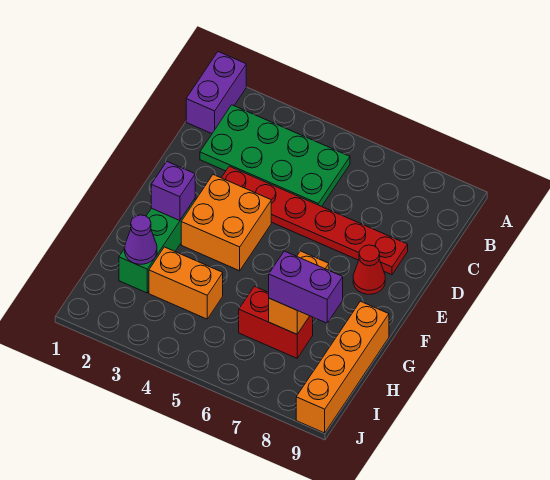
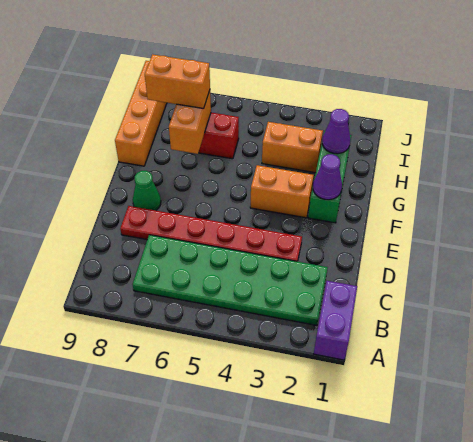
green plate B2:C5 level 1 -> green plate B2:C7 level 1
orange brick E3:F4 level 1 -> orange brick F3:F4 level 1
red cone E8 level 1 -> green cone E8 level 1
purple brick F2 level 2 -> purple cone F2 level 2
purple brick H7:H8 level 3 -> orange brick H7:H8 level 3

